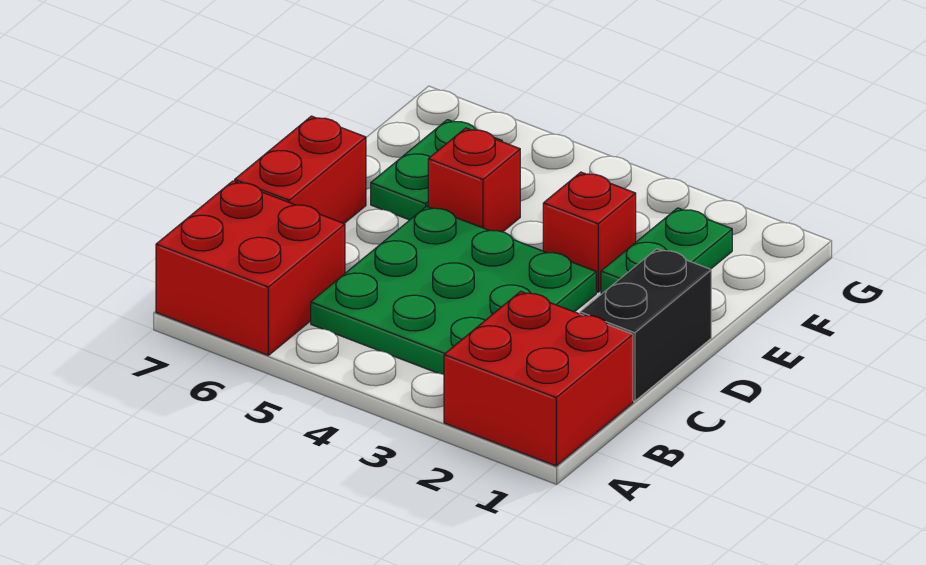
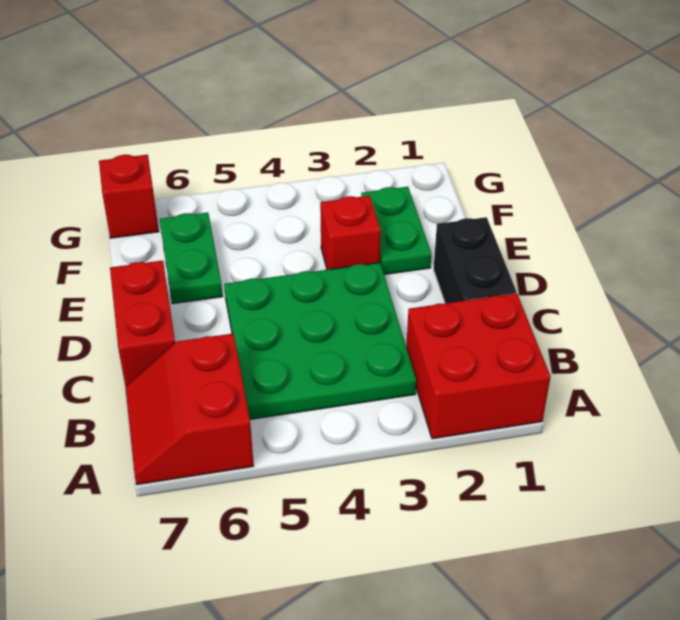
red brick A6:B7 level 1 -> red slope A6:B7 level 1 top 6
red brick E5 level 1 -> red brick G7 level 1

